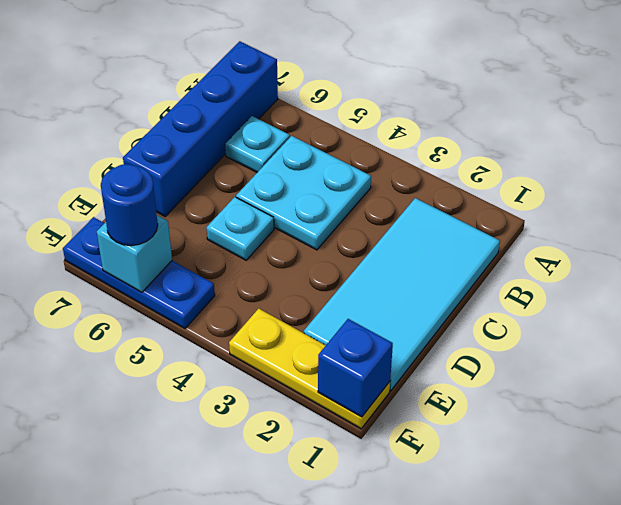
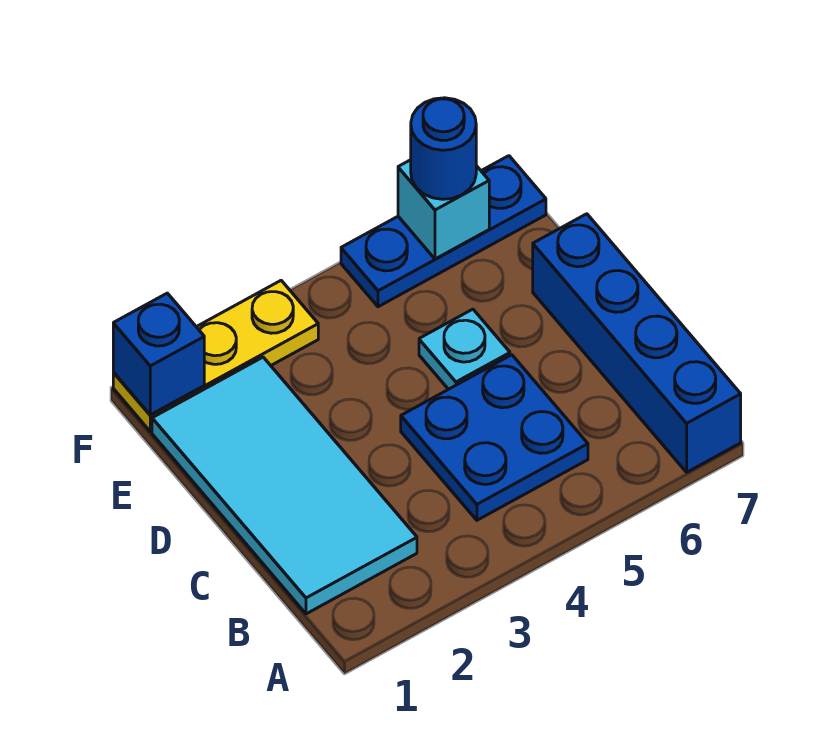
cyan plate B4:C5 level 1 -> blue plate B4:C5 level 1
cyan plate B6 level 1 -> none

